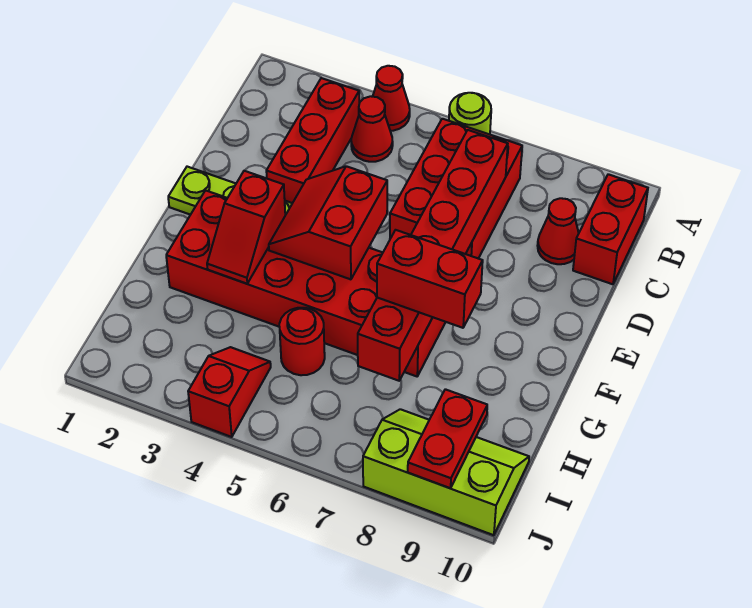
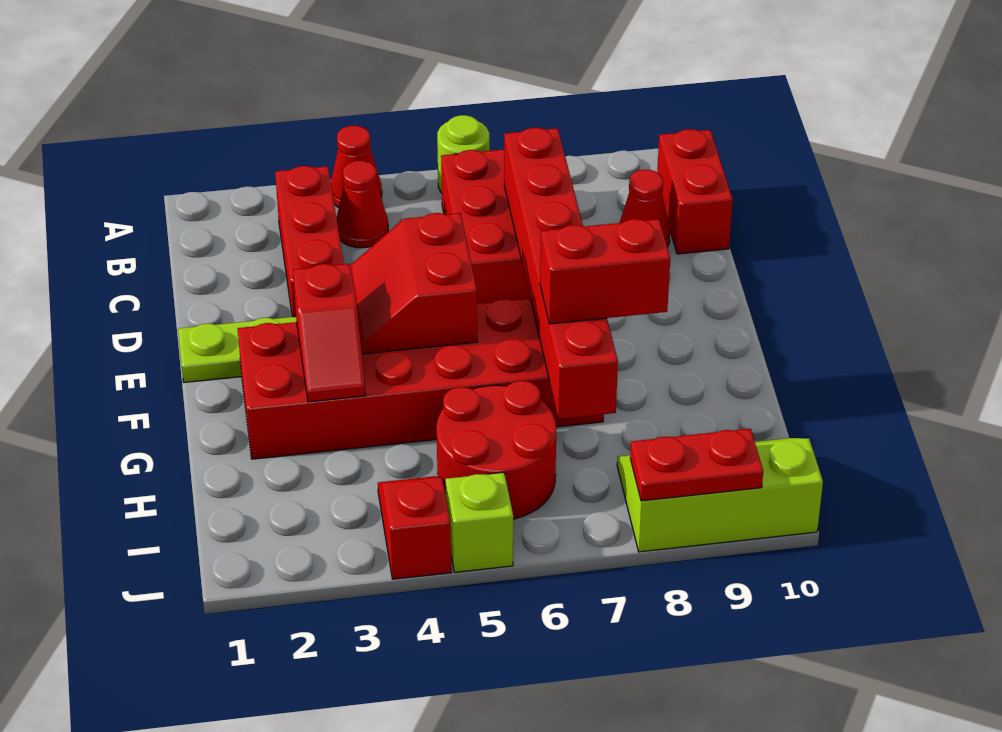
red round brick H5 level 1 -> red round brick H5:I6 level 1
red plate I9:J9 level 2 -> red plate J8:J9 level 2
none -> lime brick J5 level 1

